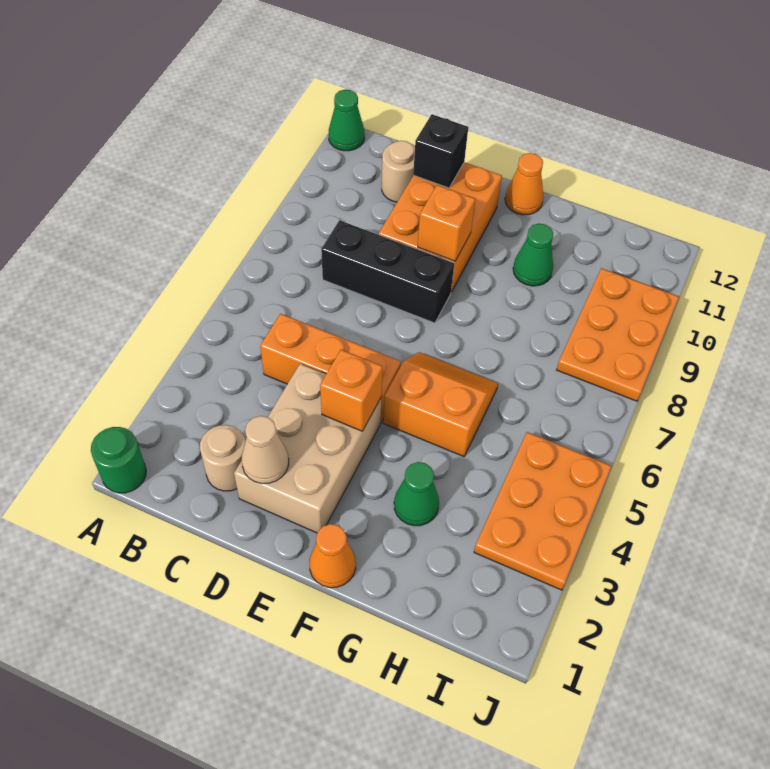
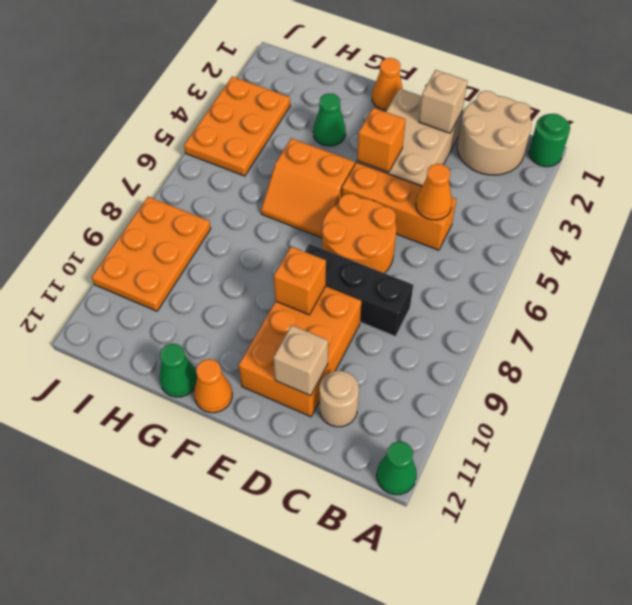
tan round brick C2 level 1 -> tan round brick B1:C2 level 1
none -> orange cone C5 level 2
tan cone D2 level 2 -> tan brick D2 level 2
none -> orange round brick D6:E7 level 1
black brick D11 level 2 -> tan brick D11 level 2
green cone G10 level 1 -> green cone G12 level 1

